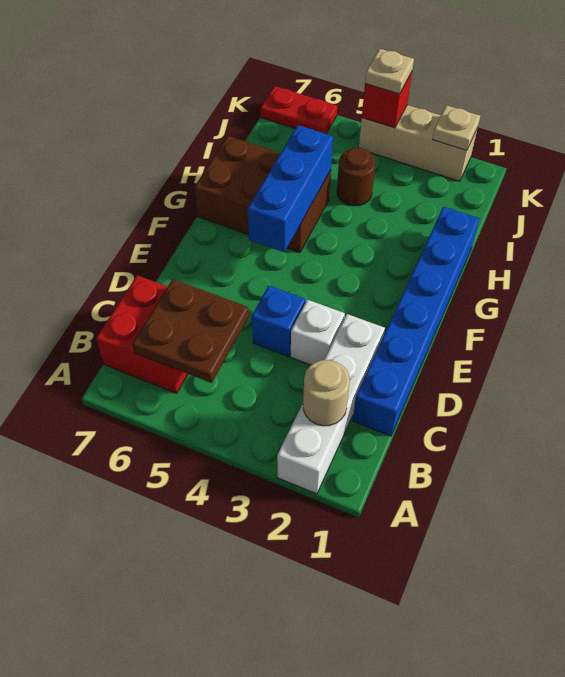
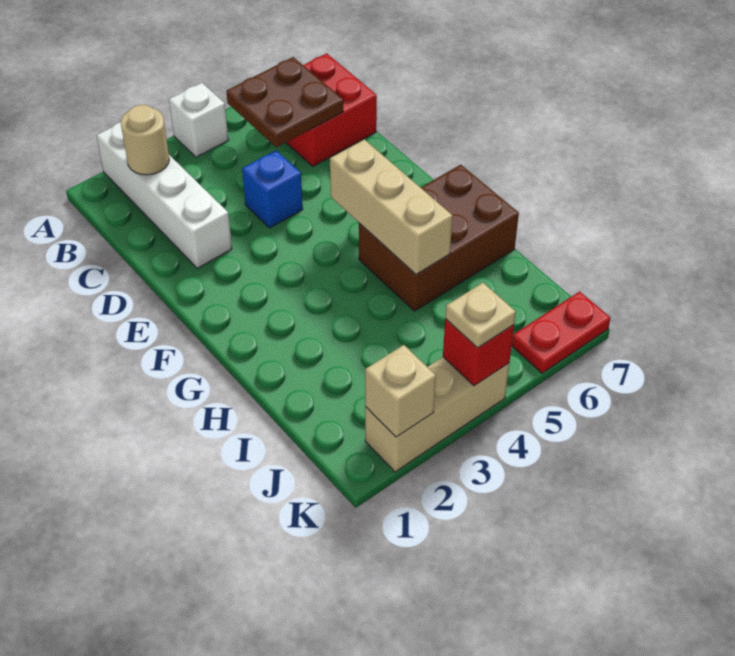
blue brick C1:H1 level 1 -> none
white brick D3 level 1 -> white brick A4 level 1
blue brick F5:H5 level 2 -> tan brick F5:H5 level 2
brown round brick I4 level 1 -> none
tan plate K2 level 2 -> tan brick K2 level 2

